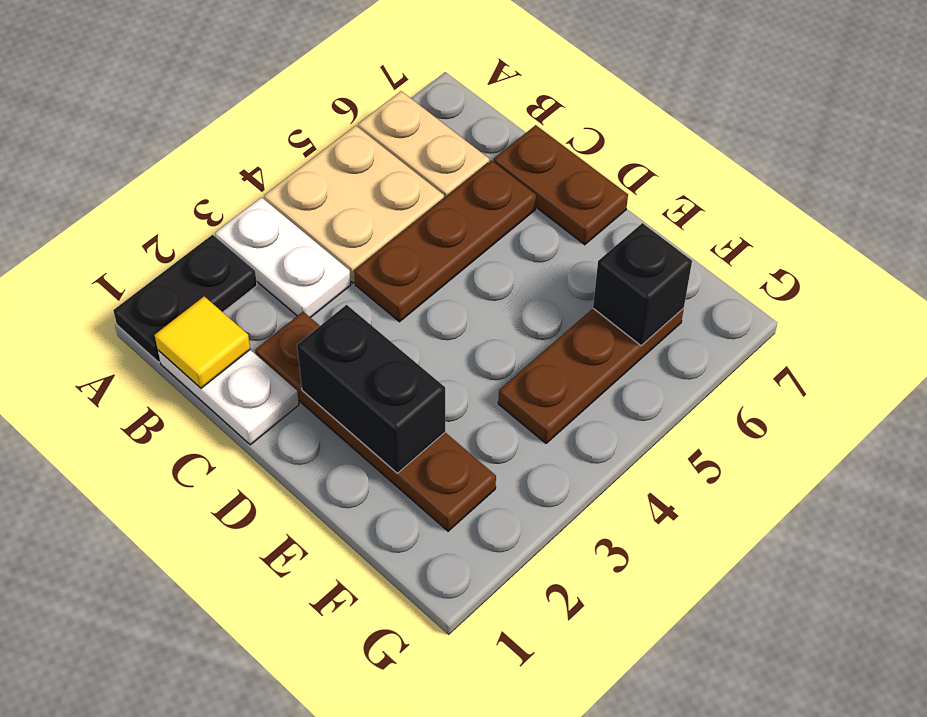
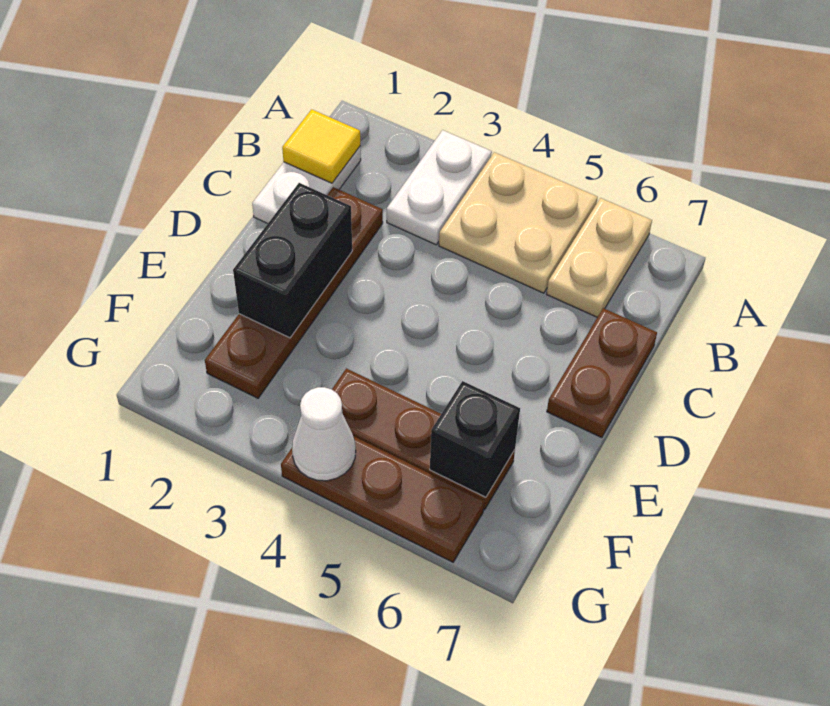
black plate A1:A2 level 1 -> none
brown plate C4:C6 level 1 -> brown plate G4:G6 level 1
none -> white cone G4 level 2

